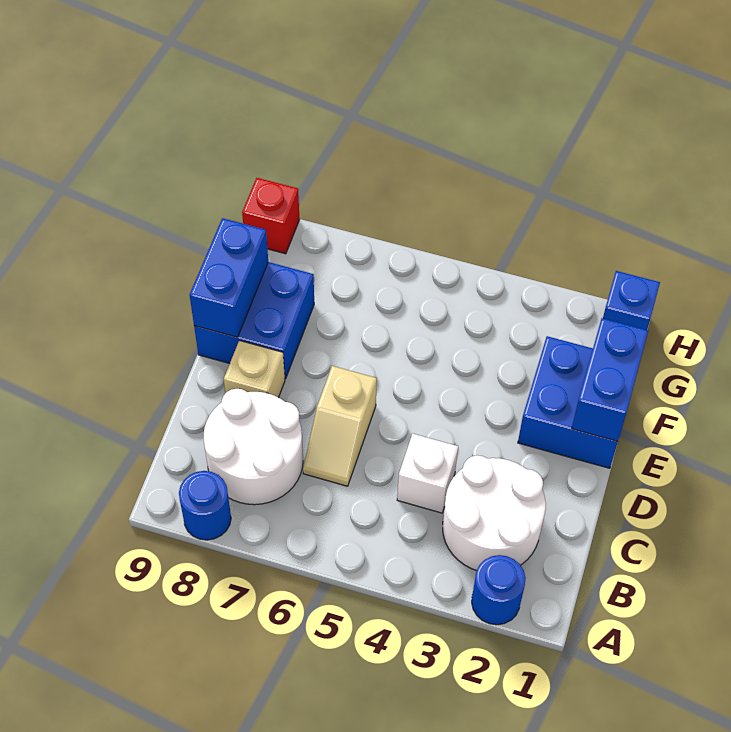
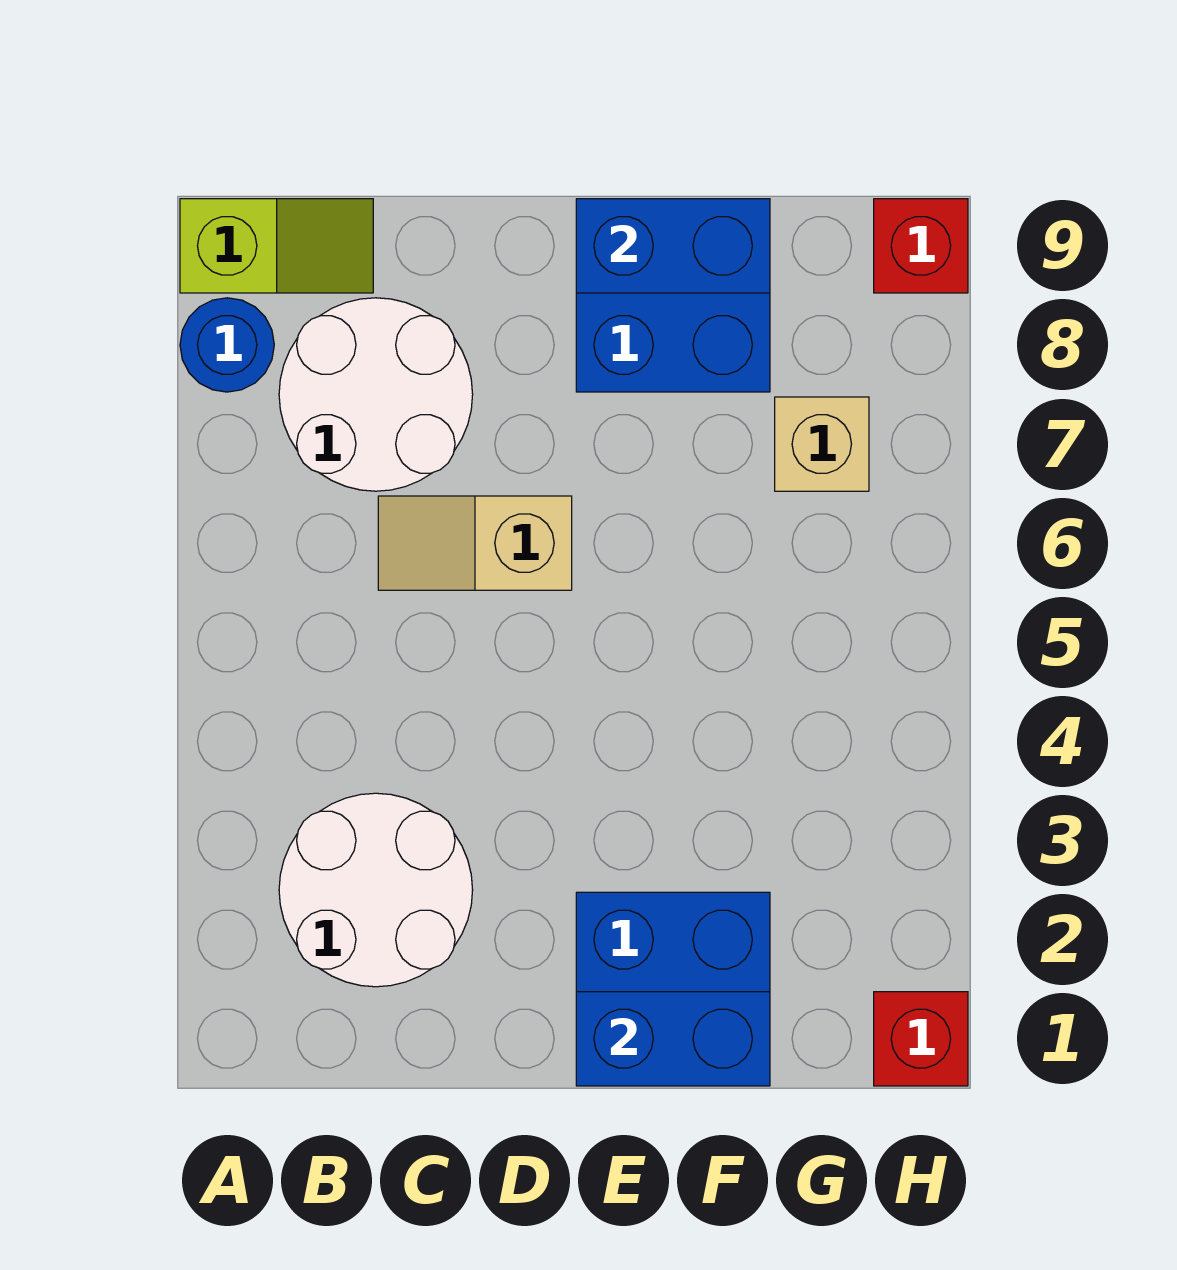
blue round brick A2 level 1 -> none
none -> lime slope A9:B9 level 1 top A
white brick C4 level 1 -> none
tan brick D8 level 1 -> tan brick G7 level 1
blue brick H1 level 1 -> red brick H1 level 1

